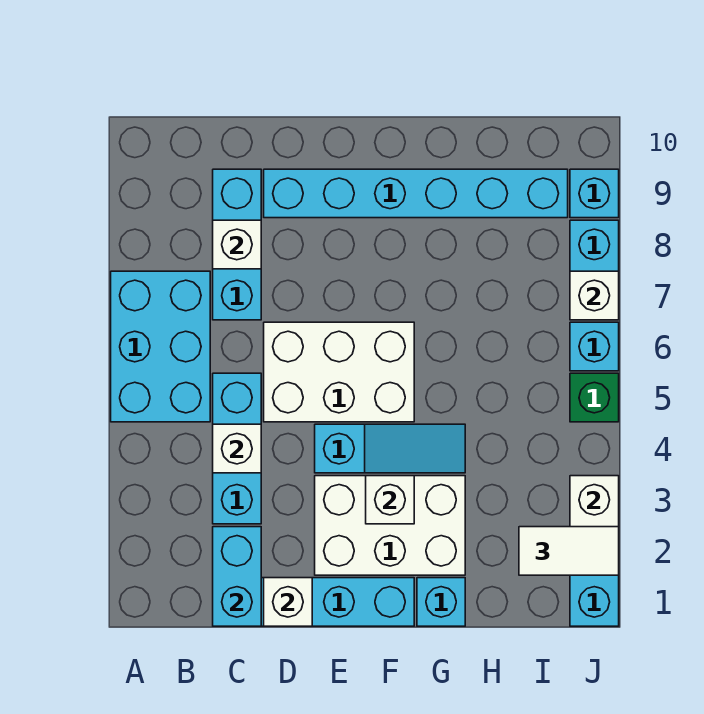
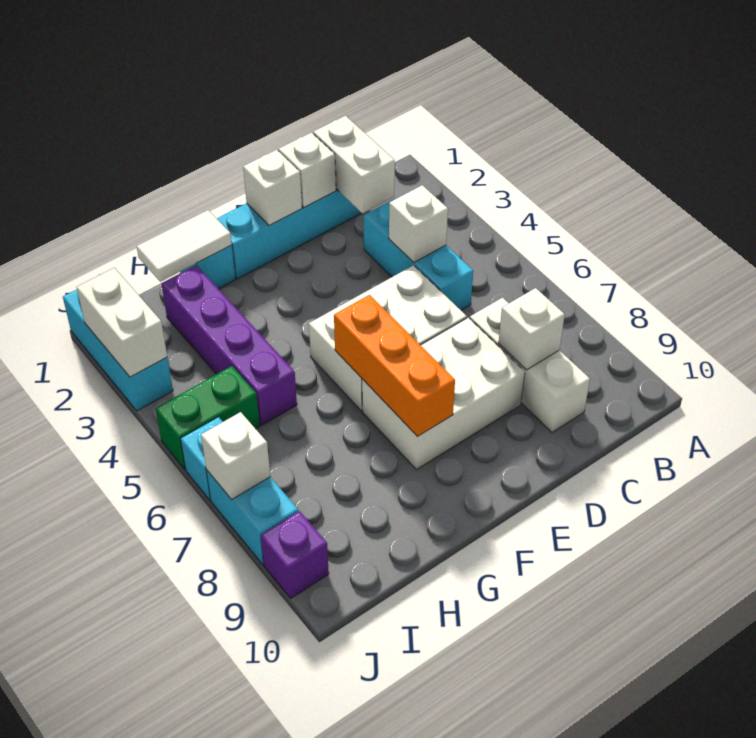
cyan brick A5:B7 level 1 -> none
cyan brick C1:C2 level 2 -> white brick C1:C2 level 2
cyan brick C7:C9 level 1 -> white brick C7:C9 level 1
cyan brick D9:I9 level 1 -> none
white brick E2:G3 level 1 -> white brick D7:F8 level 1
cyan slope E4:G4 level 1 top E -> none
white brick F3 level 2 -> white brick E1 level 2
none -> orange brick F6:F8 level 2
none -> purple brick H2:H5 level 1
white tile I2:J2 level 3 -> white tile G1:H1 level 2
green brick J5 level 1 -> green brick I5:J5 level 1
cyan brick J9 level 1 -> purple brick J9 level 1

